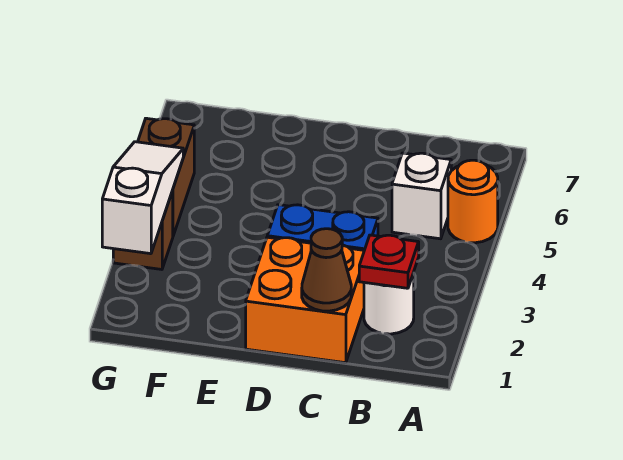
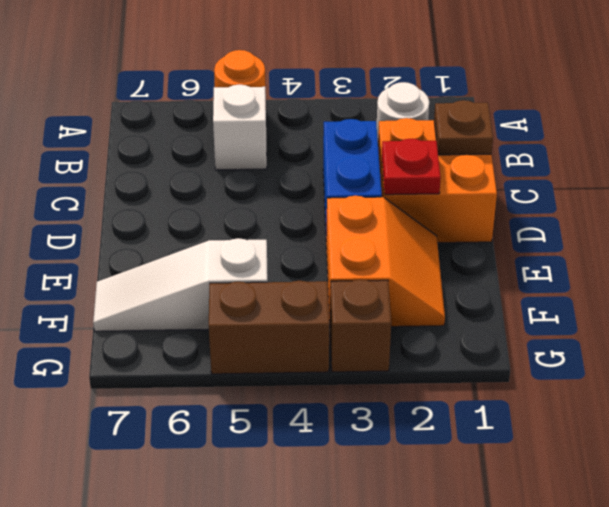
red plate B2 level 2 -> red plate D2 level 2
brown cone C1 level 2 -> brown plate C1 level 2
none -> orange slope E2:F3 level 1 top 3
white slope G2:G4 level 2 top 2 -> white slope F5:F7 level 1 top 5

